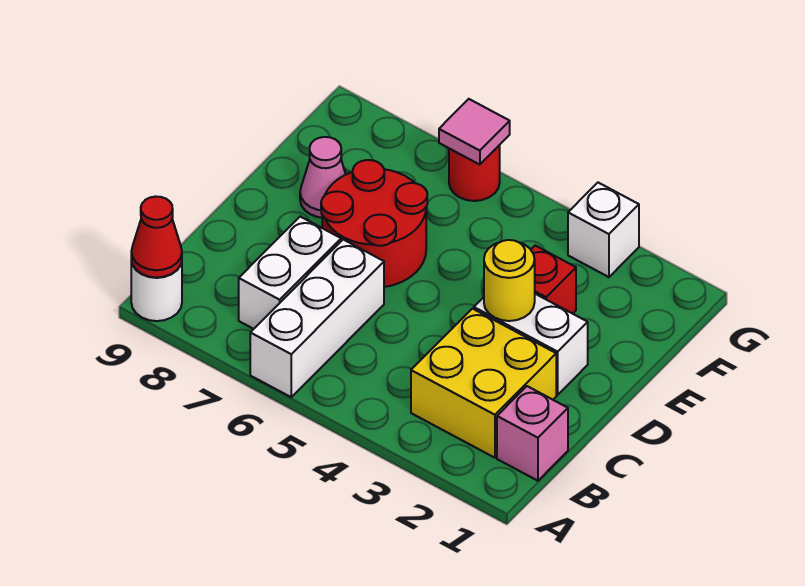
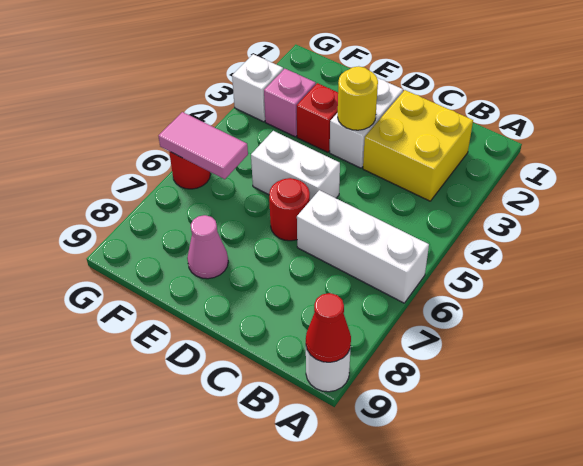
pink brick B1 level 1 -> pink brick F3 level 1
white brick B7:C7 level 1 -> white brick D5:E5 level 1
red round brick D6:E7 level 1 -> red round brick D6 level 1
pink tile G6 level 2 -> pink tile F6:G6 level 2

